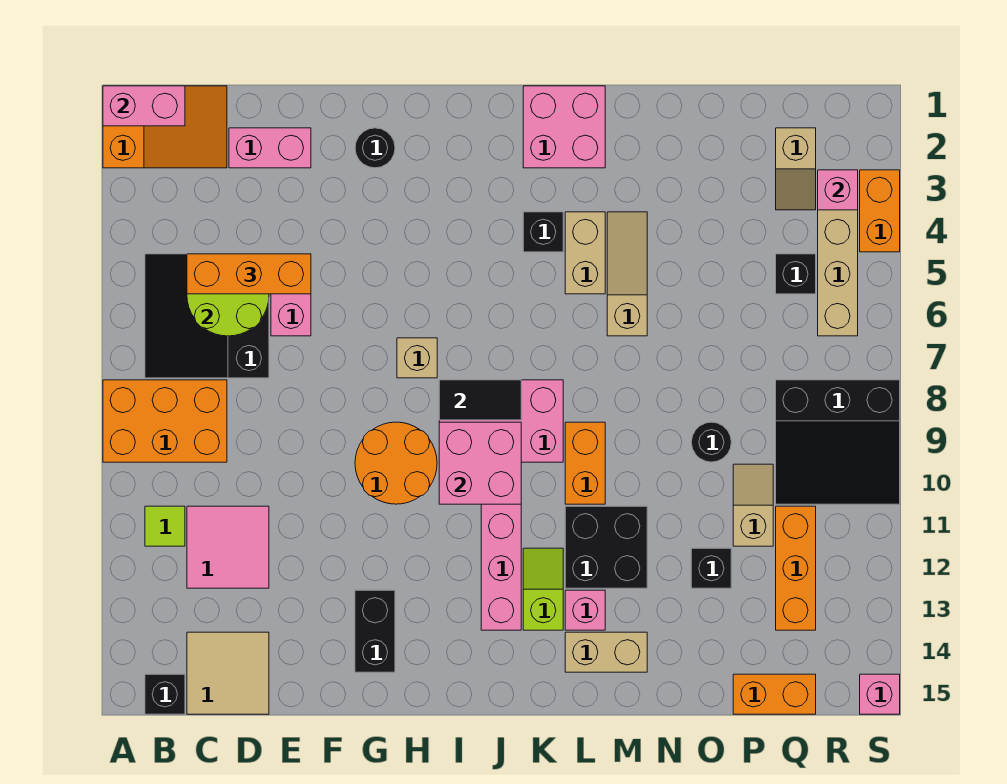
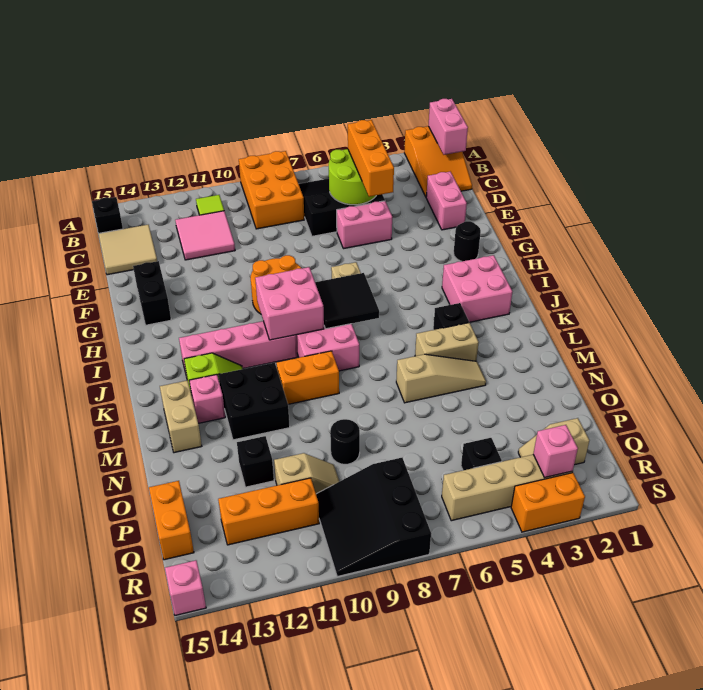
black brick G13:G14 level 1 -> black brick F14:G14 level 1
black tile I8:J8 level 2 -> black tile I7:J8 level 2
pink brick K1:L2 level 1 -> pink brick I2:J3 level 1

